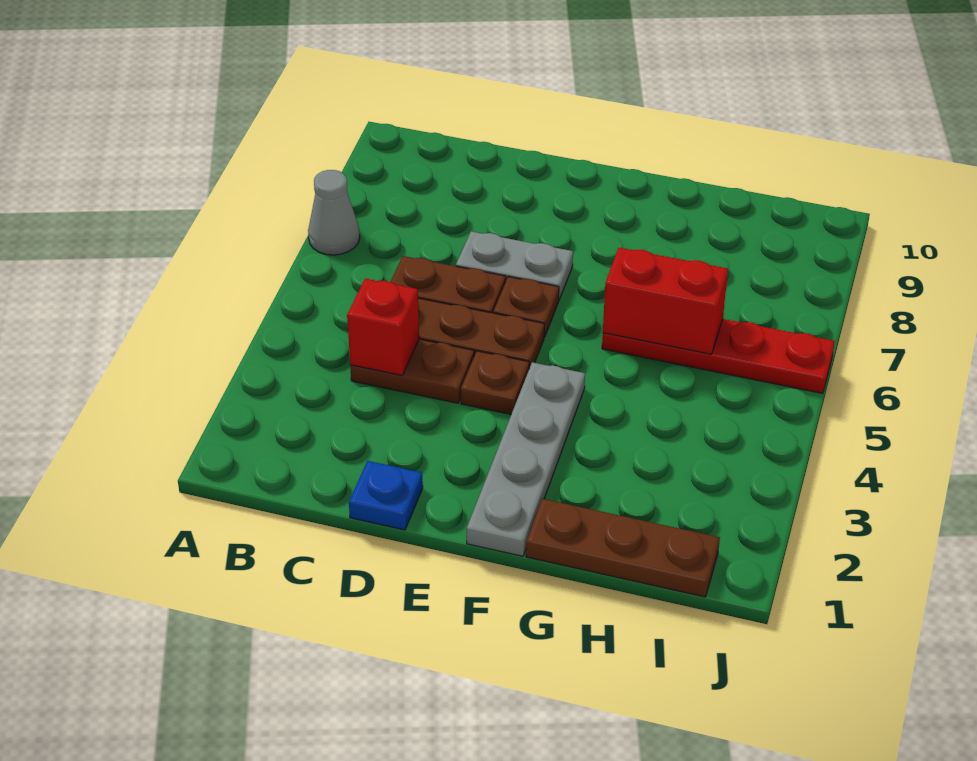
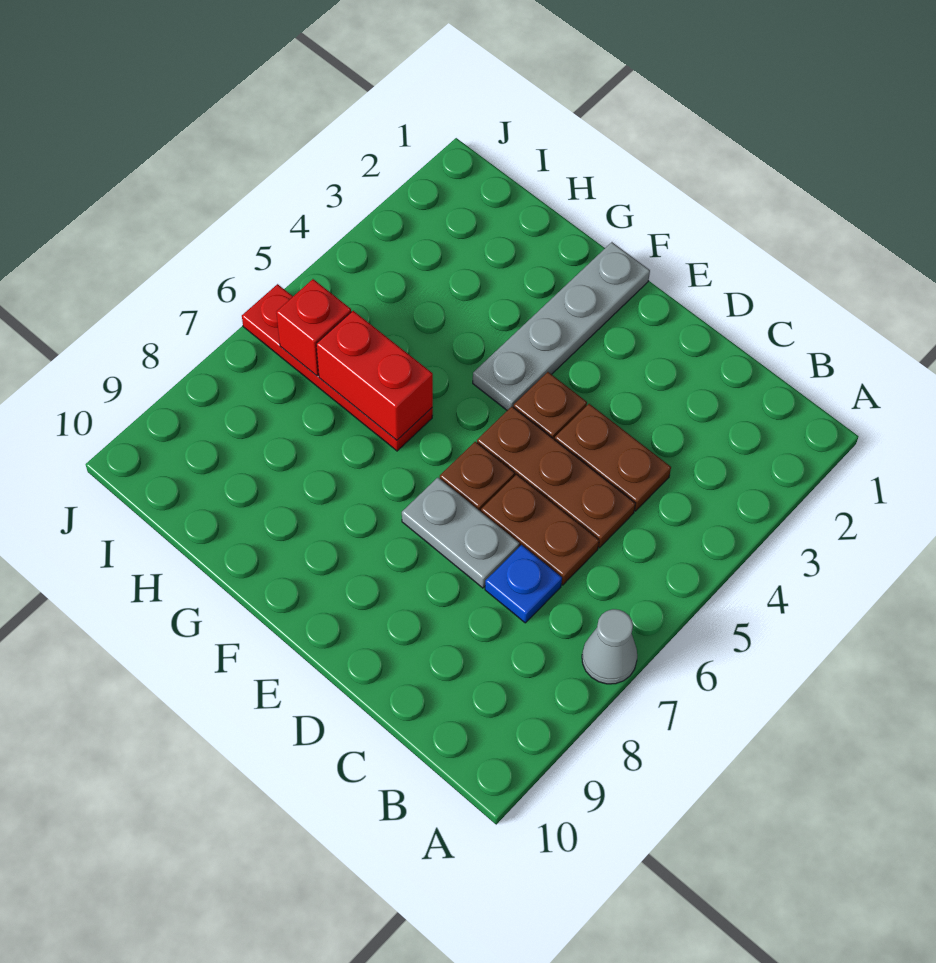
red brick C4 level 2 -> red brick I6 level 2
blue plate D1 level 1 -> blue plate C7 level 1
brown plate G1:I1 level 1 -> none

